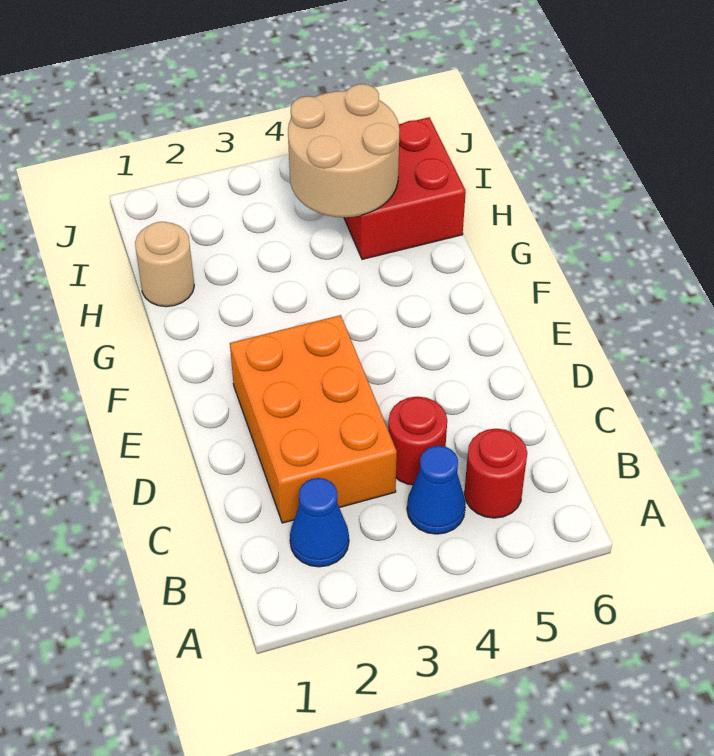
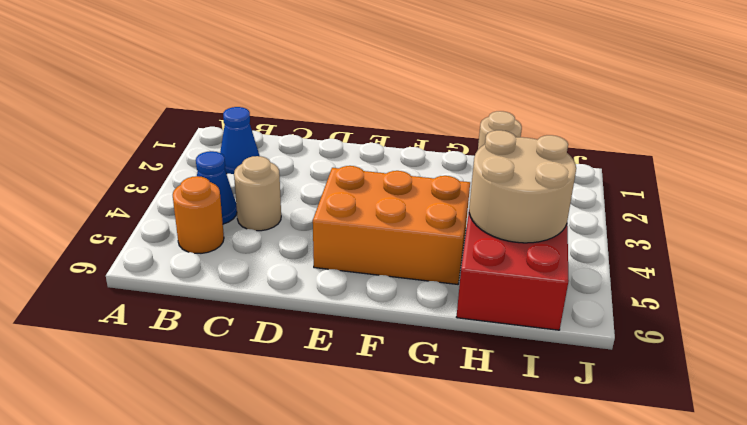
red round brick B5 level 1 -> orange round brick B5 level 1
orange brick C2:E3 level 1 -> orange brick E4:G5 level 1
red round brick C4 level 1 -> tan round brick C4 level 1

